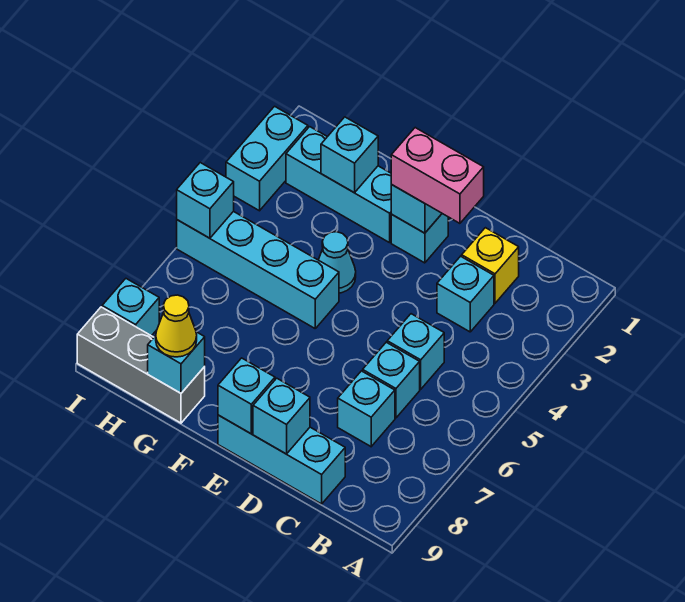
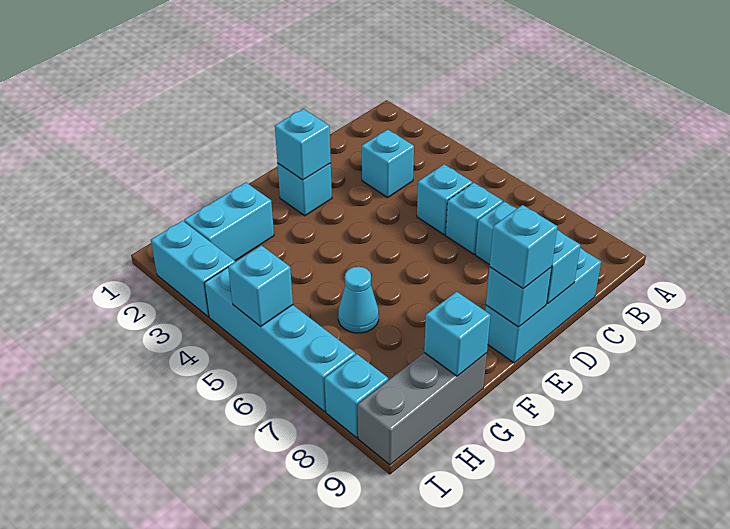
yellow brick C2 level 1 -> none
pink brick D2:E2 level 3 -> none
cyan brick F2:H2 level 1 -> cyan brick G2:H2 level 1
cyan cone F4 level 1 -> cyan cone G6 level 1
cyan brick F5:I5 level 1 -> cyan brick I4:I7 level 1
cyan brick G2 level 2 -> cyan brick E9 level 3
yellow cone G9 level 3 -> none

